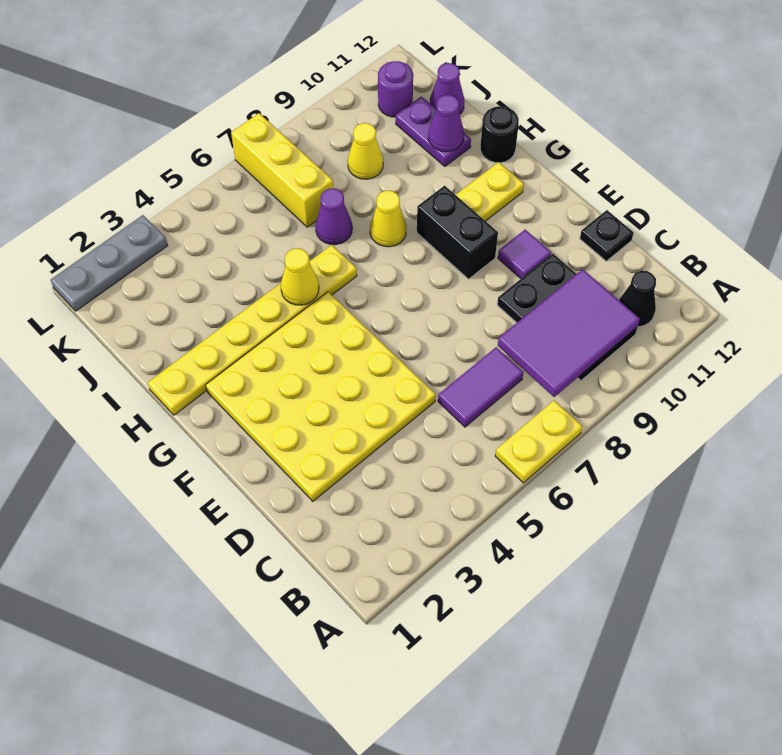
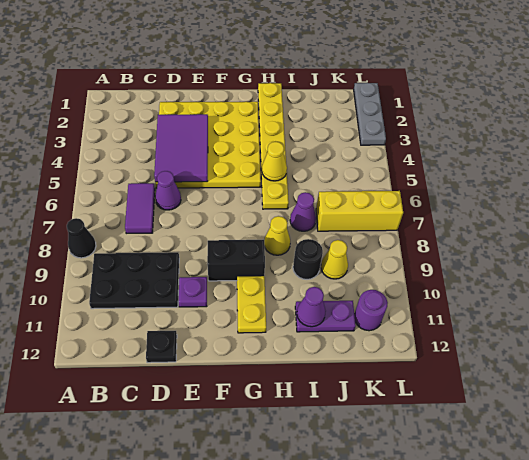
yellow plate A6:A7 level 1 -> none
purple tile B8:C10 level 2 -> purple tile D3:E5 level 2
black cone B11 level 1 -> black cone A8 level 1
purple tile E10 level 1 -> purple plate E10 level 1
black round brick H12 level 1 -> black round brick I9 level 1
purple cone J12 level 1 -> purple cone D6 level 1

